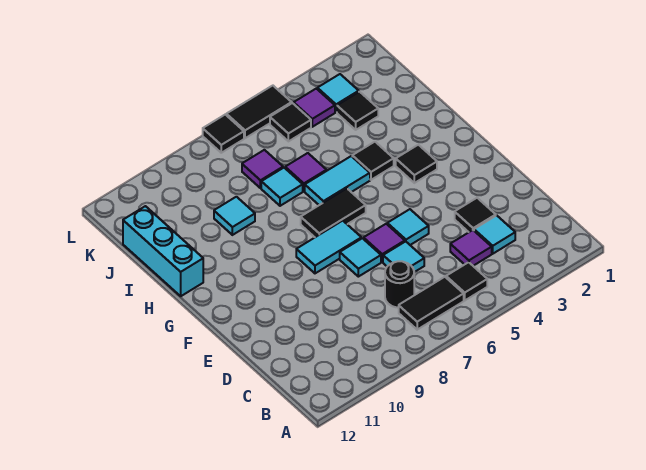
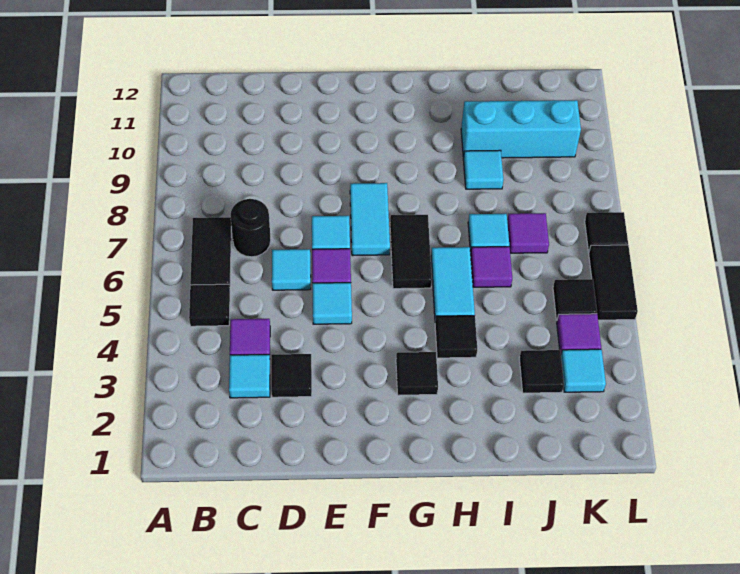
cyan brick H12:J12 level 1 -> cyan brick I10:K10 level 1

